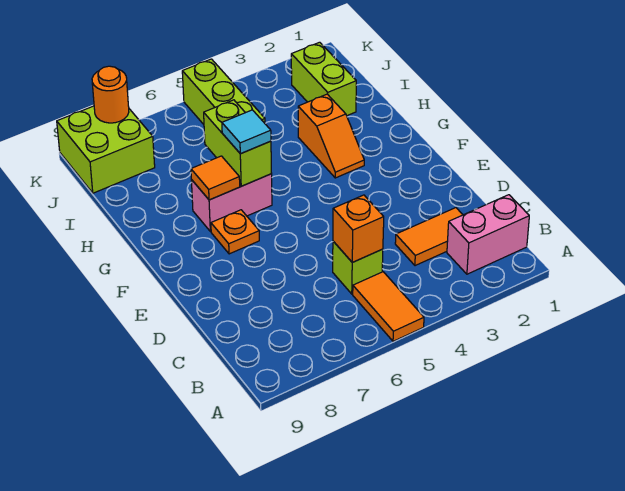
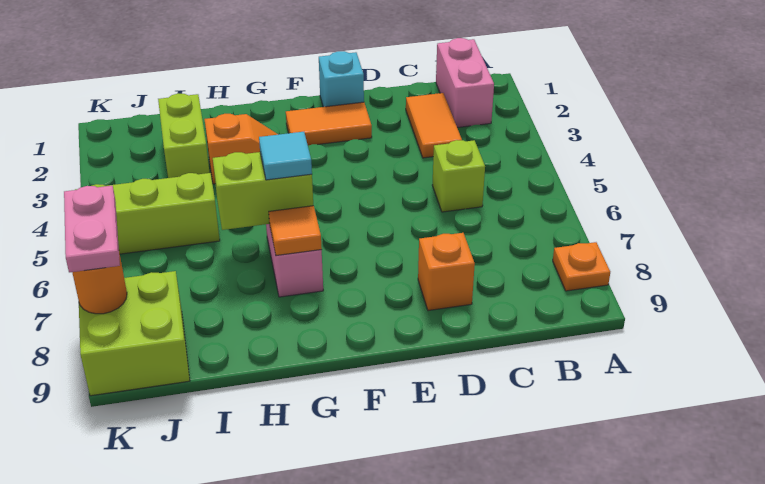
orange tile A5:B5 level 1 -> orange tile E2:F2 level 1
orange brick C5 level 2 -> orange brick D8 level 1
none -> cyan brick E1 level 1
orange plate F7 level 1 -> orange plate A8 level 1
lime brick I2:J2 level 1 -> lime brick I2:I3 level 1
none -> pink plate K7:K8 level 3

